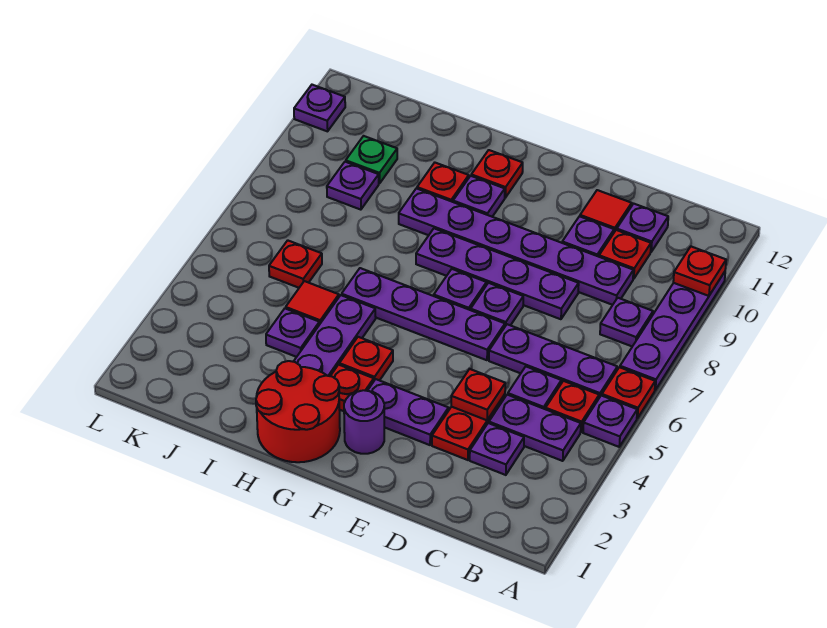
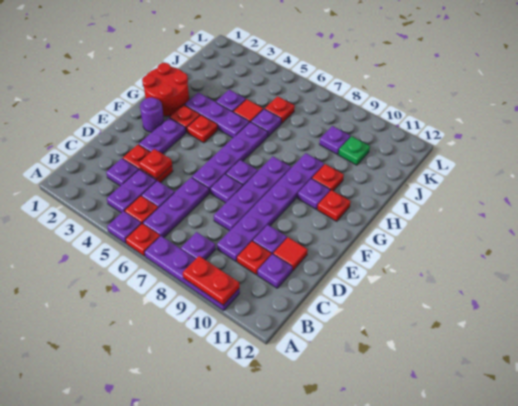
red plate A10 level 2 -> red plate A9:A10 level 2
purple plate L11 level 1 -> purple plate I6 level 1

